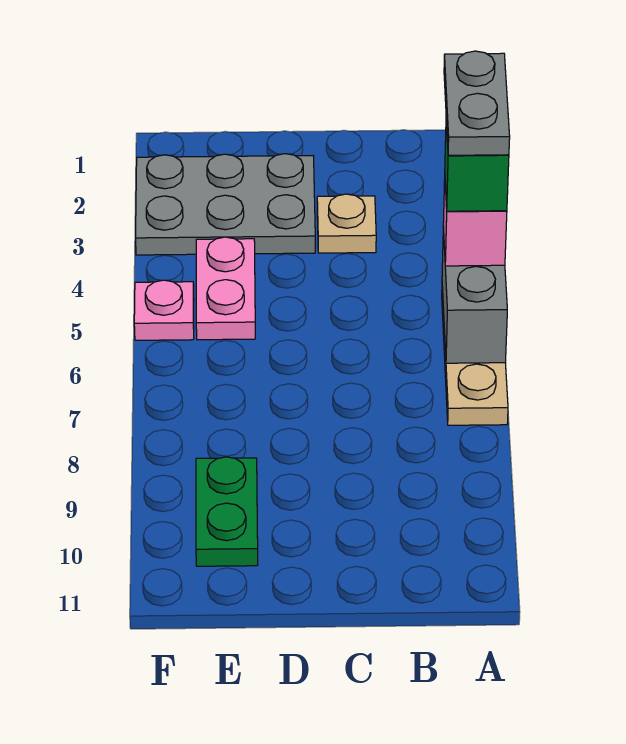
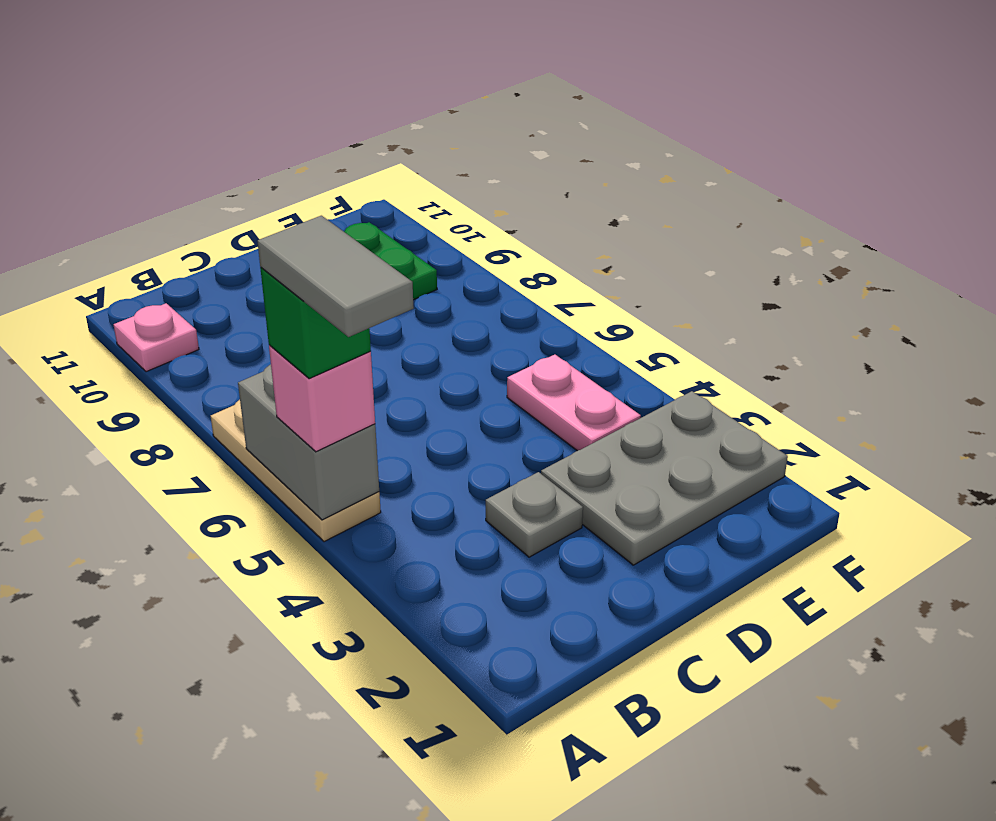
grey plate A4:A5 level 5 -> grey tile A4:A5 level 5
tan plate C3 level 1 -> grey plate C3 level 1
pink plate F5 level 1 -> pink plate A10 level 1

